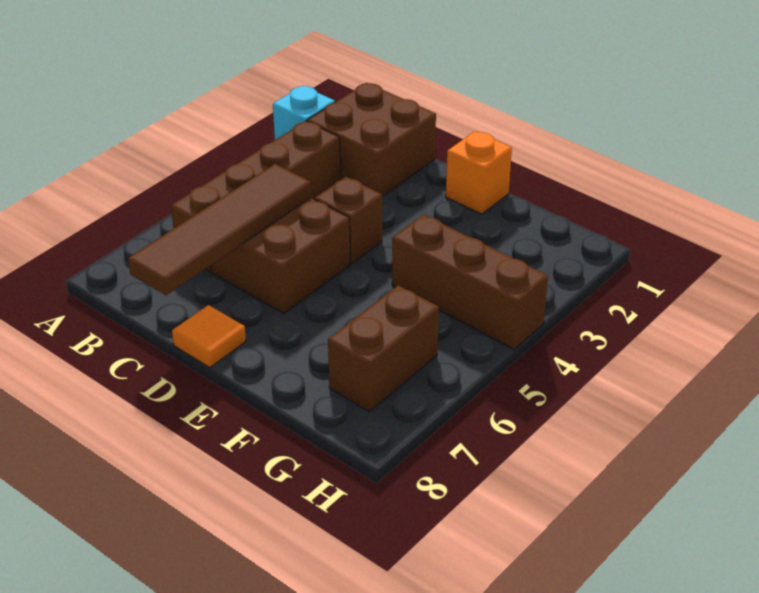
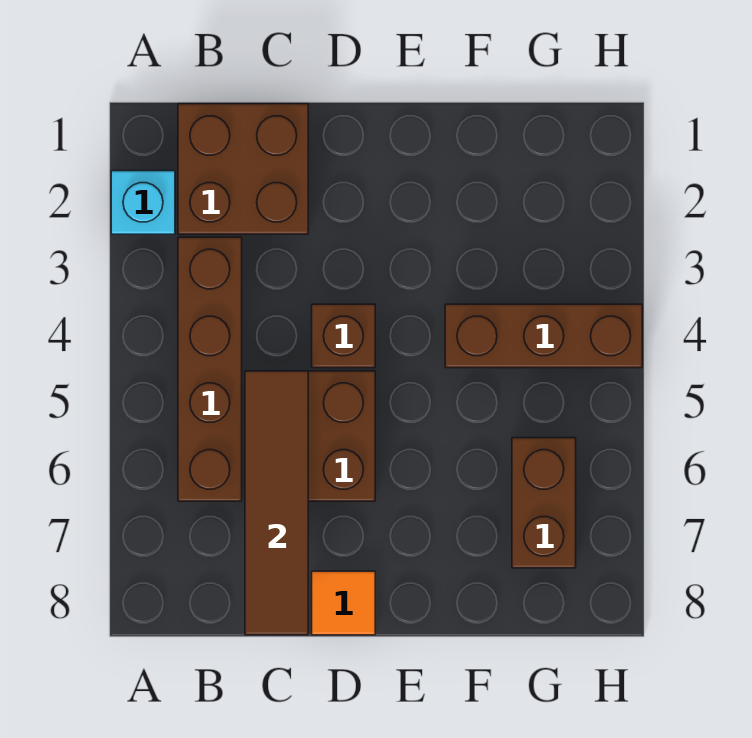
orange brick E1 level 1 -> none

